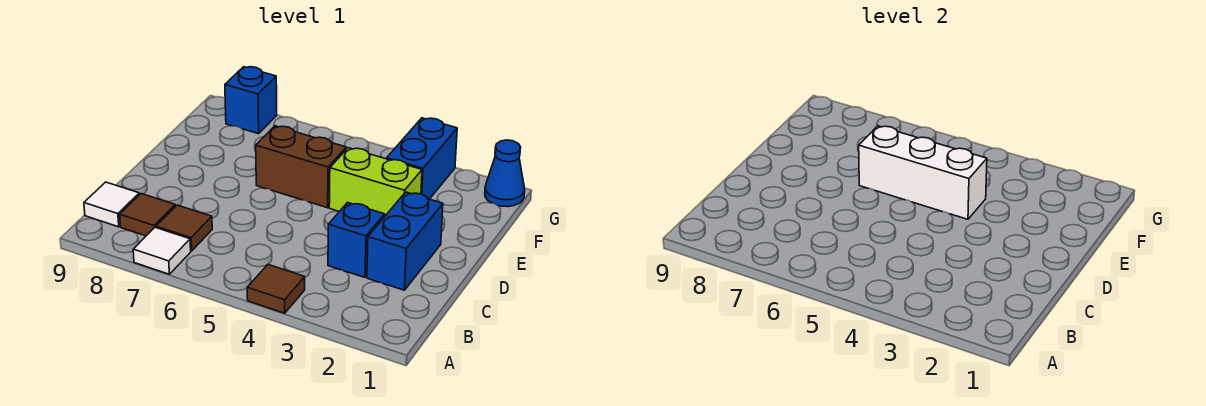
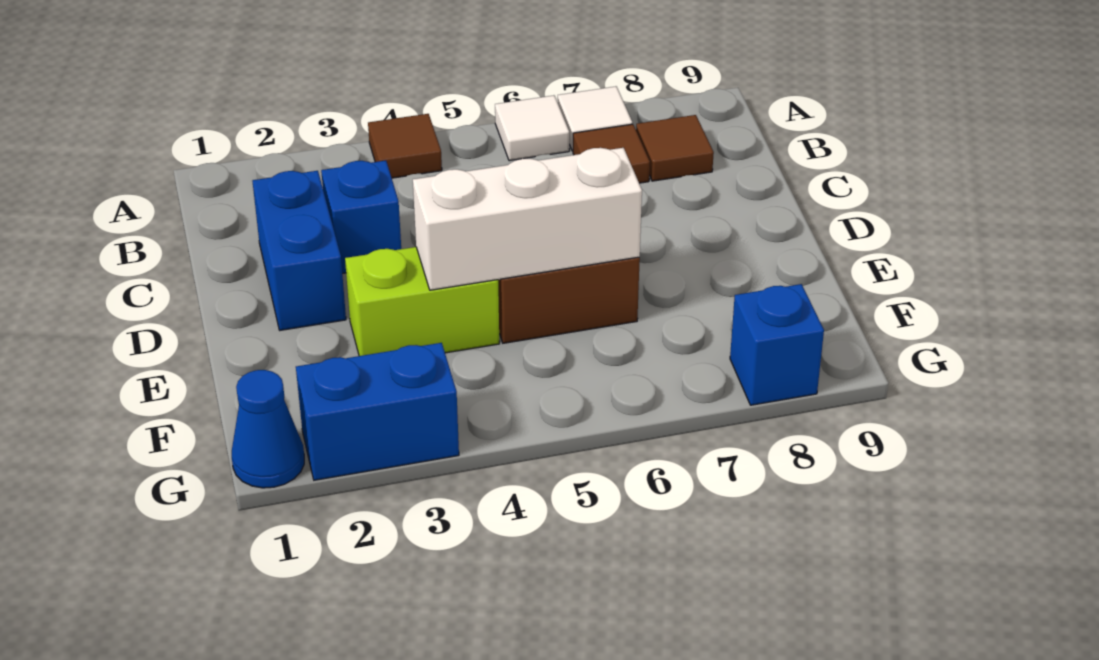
white tile B9 level 1 -> white tile A6 level 1
blue brick F3:G3 level 1 -> blue brick G2:G3 level 1

